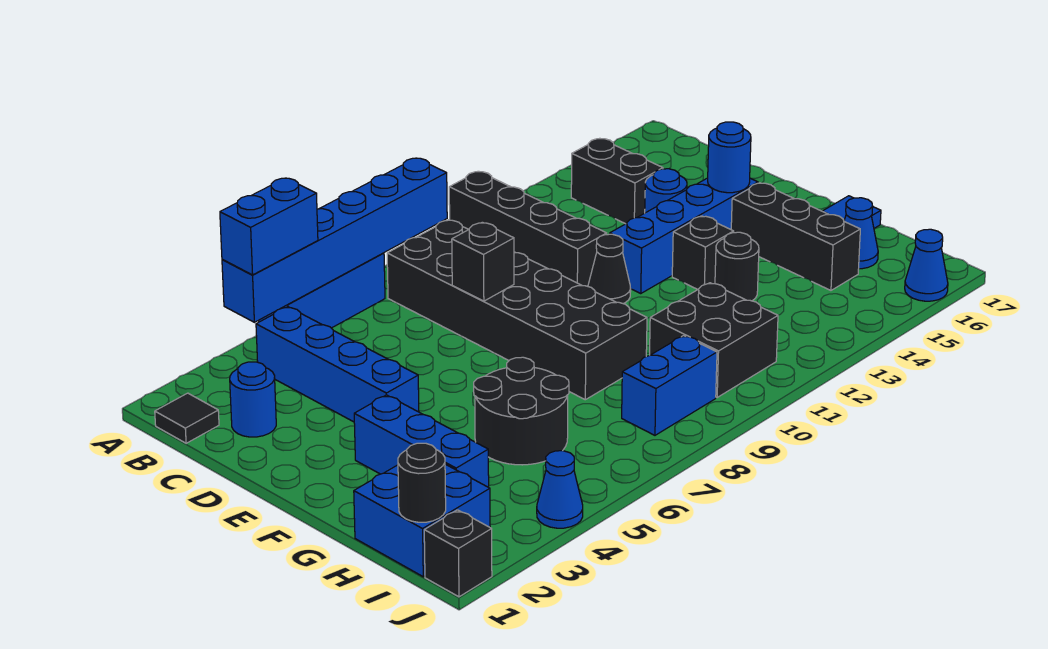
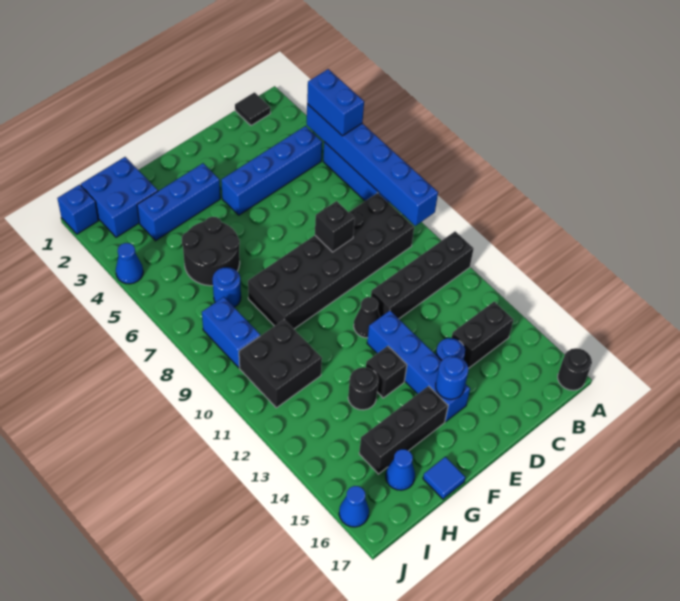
blue round brick C2 level 1 -> blue round brick H7 level 1
black round brick I1 level 2 -> black round brick A17 level 1
black brick J1 level 1 -> blue brick J1 level 1

